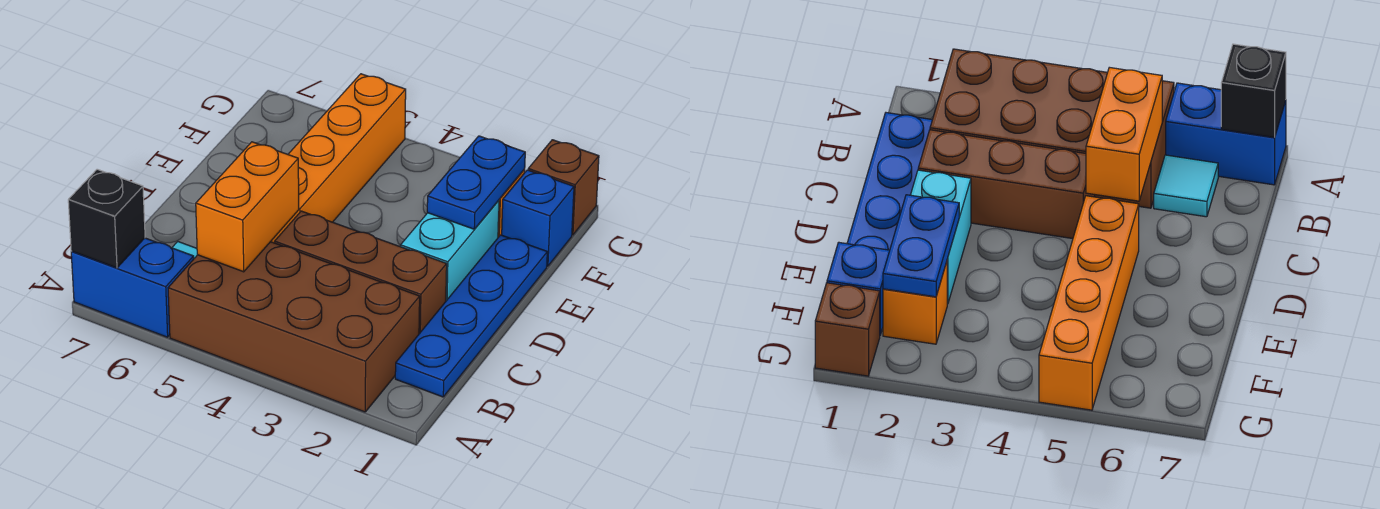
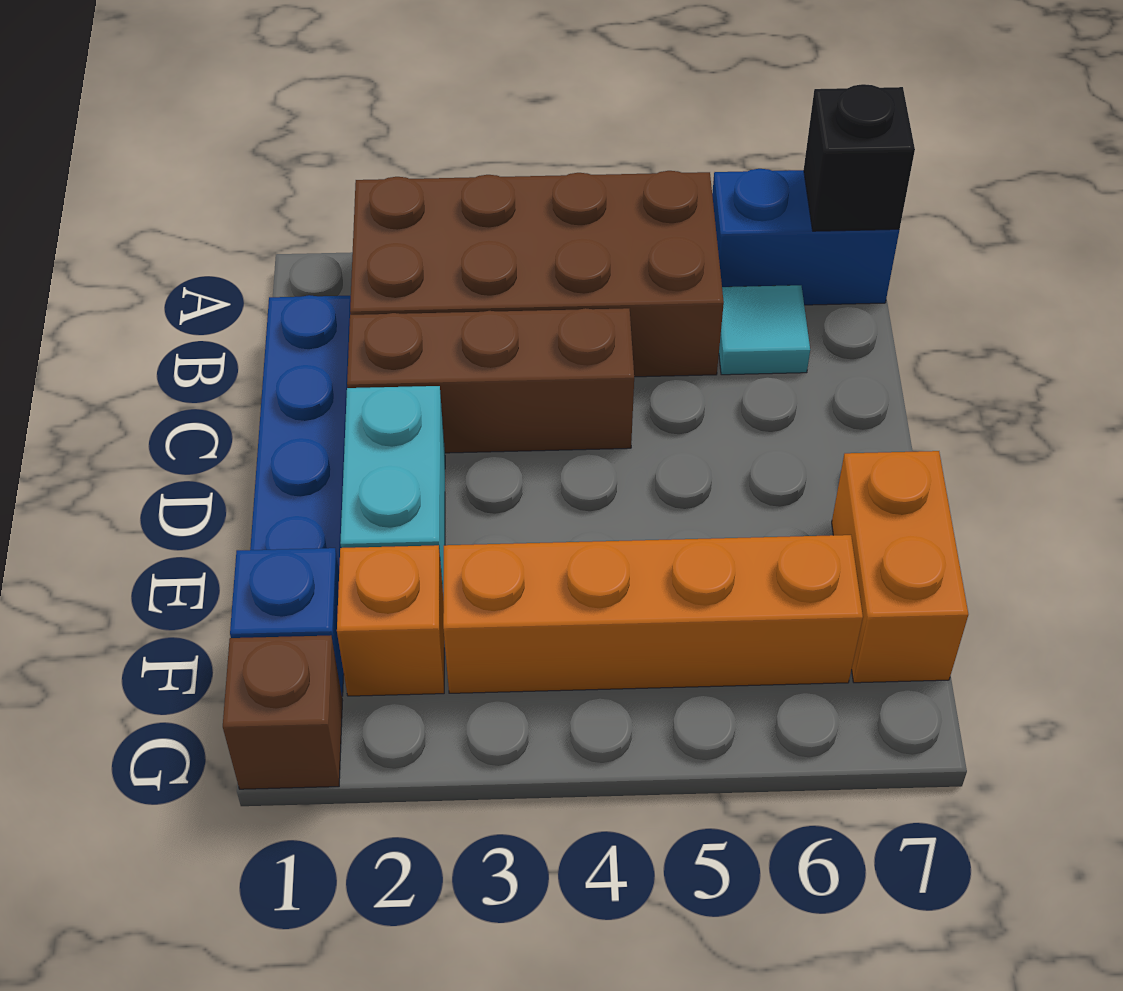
orange brick B5:C5 level 2 -> orange brick E7:F7 level 1
orange brick D5:G5 level 1 -> orange brick F3:F6 level 1
blue plate E2:F2 level 2 -> none

